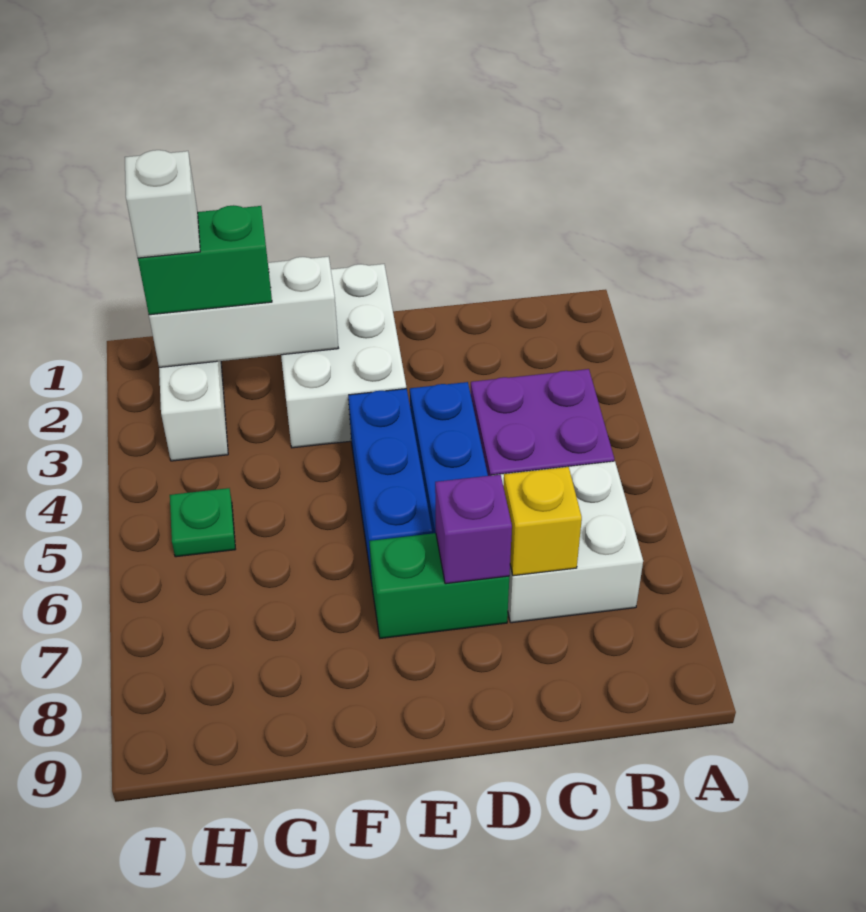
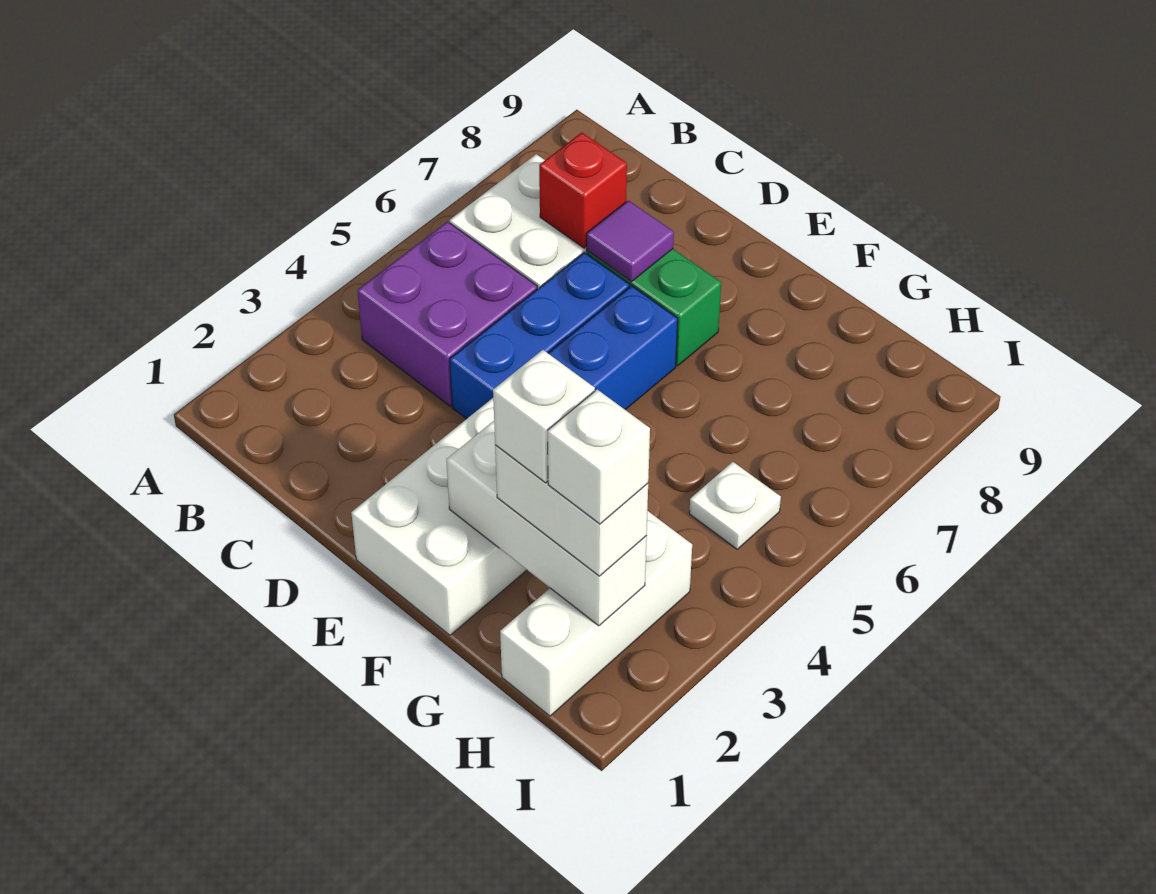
yellow brick C7 level 2 -> red brick C7 level 2
purple brick D7 level 2 -> purple tile D7 level 2
green brick G2:H2 level 3 -> white brick G2:H2 level 3
none -> white brick G2 level 4
green plate H5 level 1 -> white plate H5 level 1

